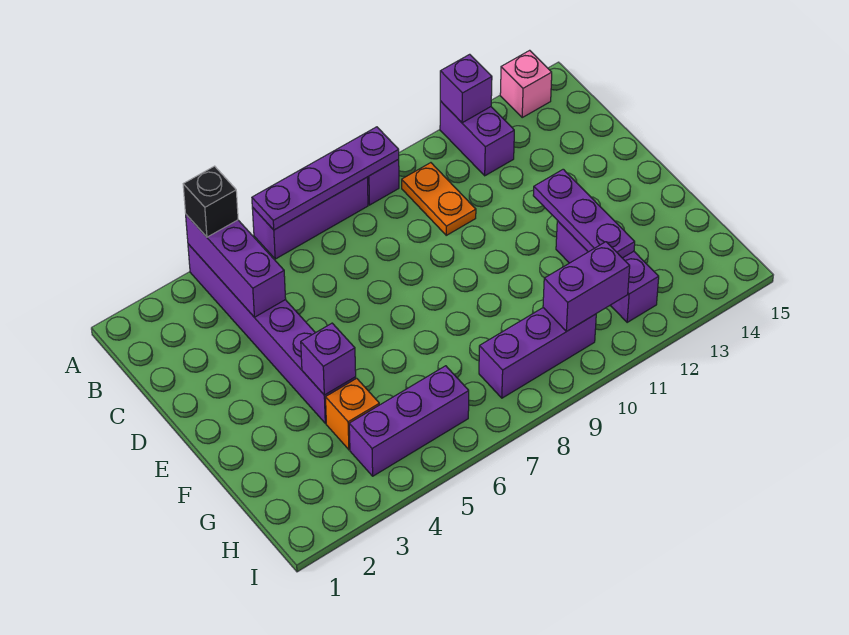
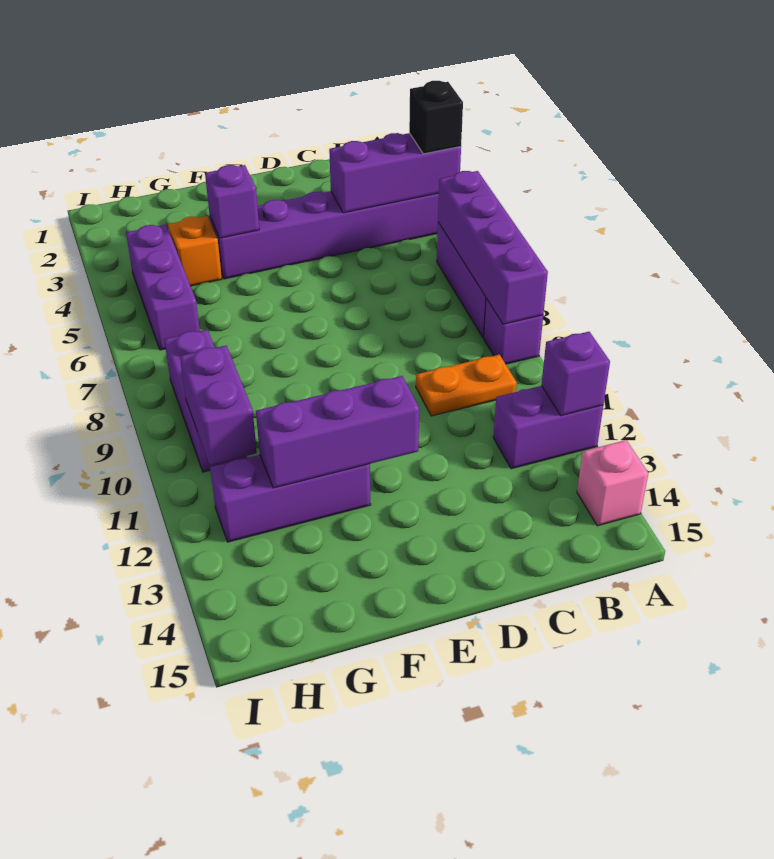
purple plate A6:A9 level 2 -> purple brick A6:A9 level 2
purple plate E12:G12 level 2 -> purple brick E12:G12 level 2

